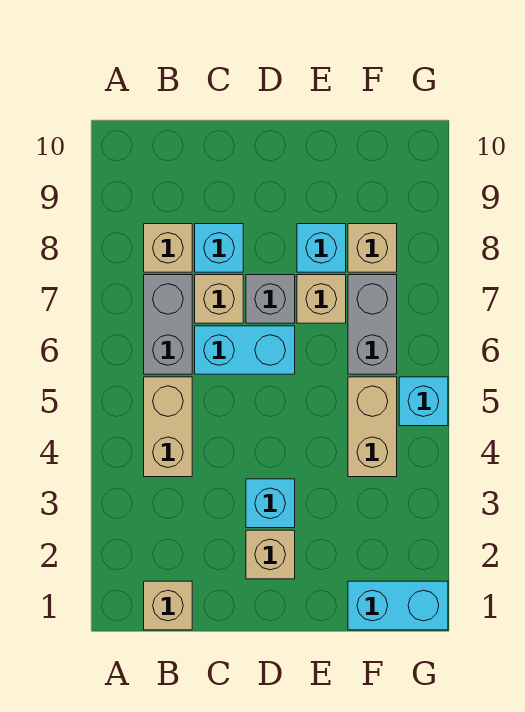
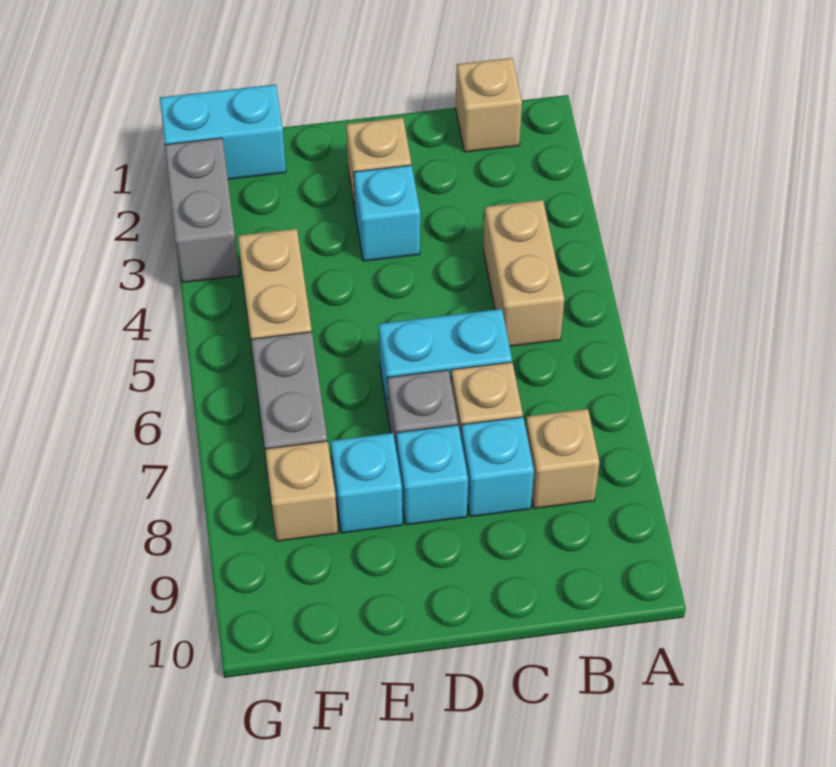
grey brick B6:B7 level 1 -> grey brick G2:G3 level 1
tan brick E7 level 1 -> none
cyan brick G5 level 1 -> cyan brick D8 level 1

